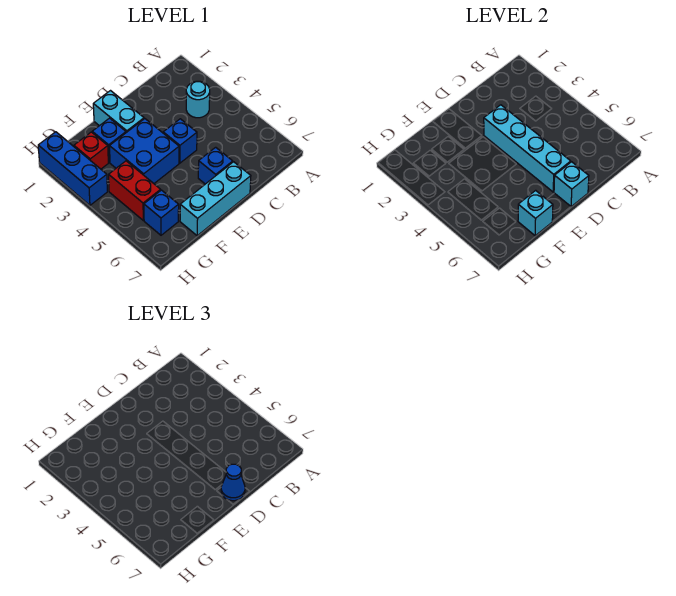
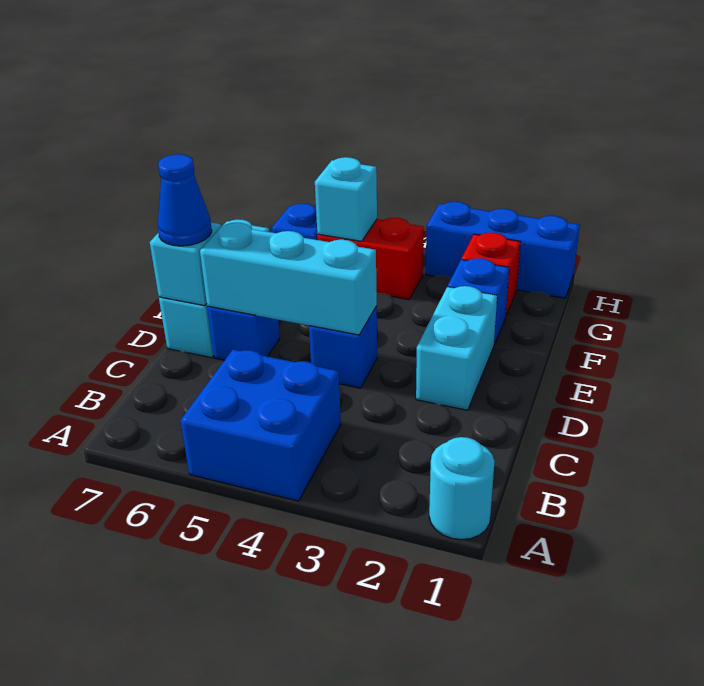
cyan round brick B3 level 1 -> cyan round brick A1 level 1
cyan brick D3:D6 level 2 -> cyan brick D4:D6 level 2
cyan brick E1:E2 level 1 -> cyan brick D2:E2 level 1
blue brick E3:F4 level 1 -> blue brick A4:B5 level 1
cyan brick F7 level 2 -> cyan brick G5 level 2

